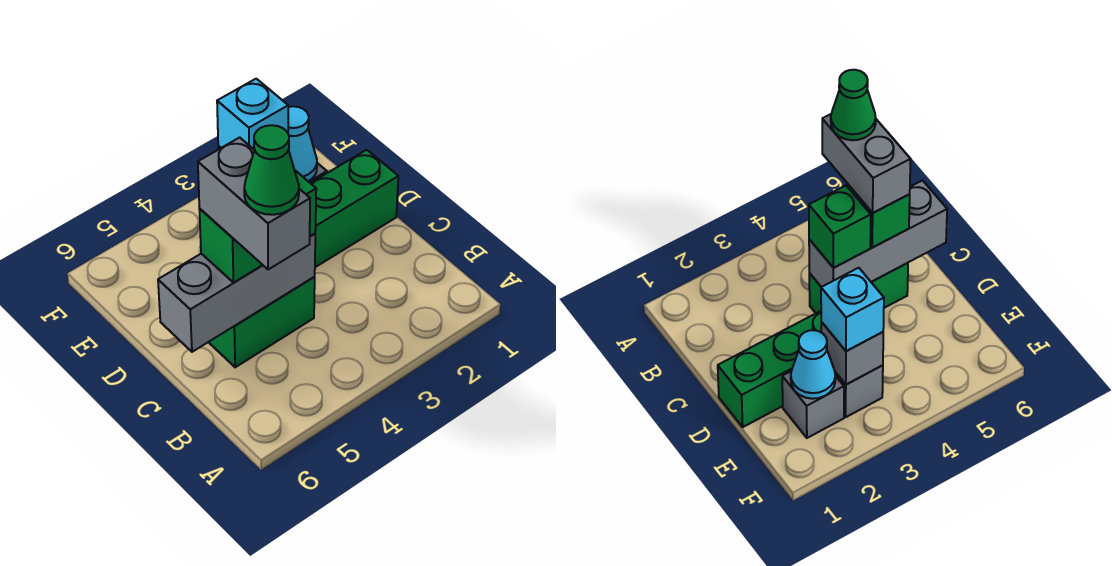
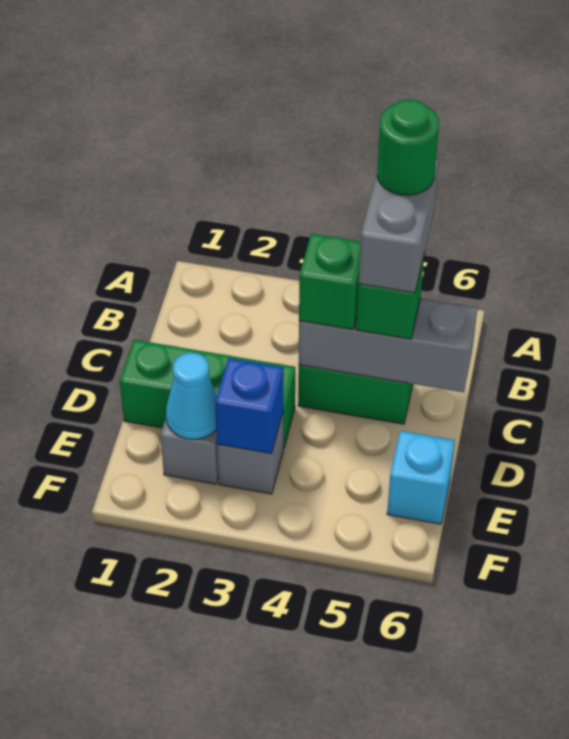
green cone B5 level 5 -> green round brick B5 level 5
grey brick E3 level 2 -> blue brick E3 level 2
cyan brick E3 level 3 -> cyan brick E6 level 1

